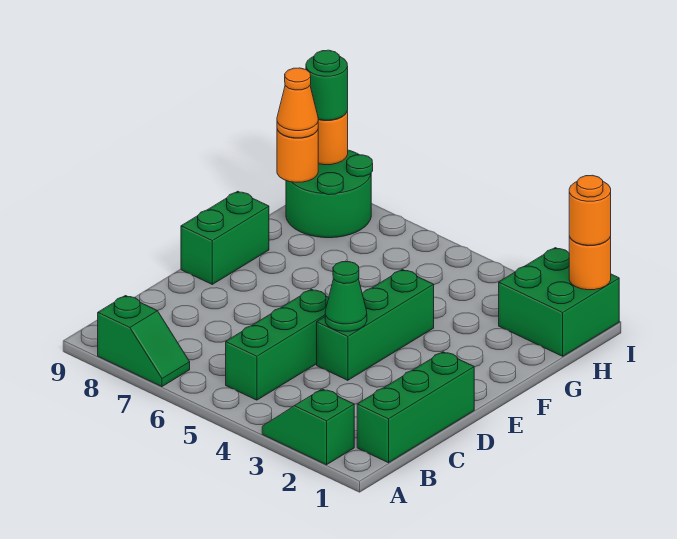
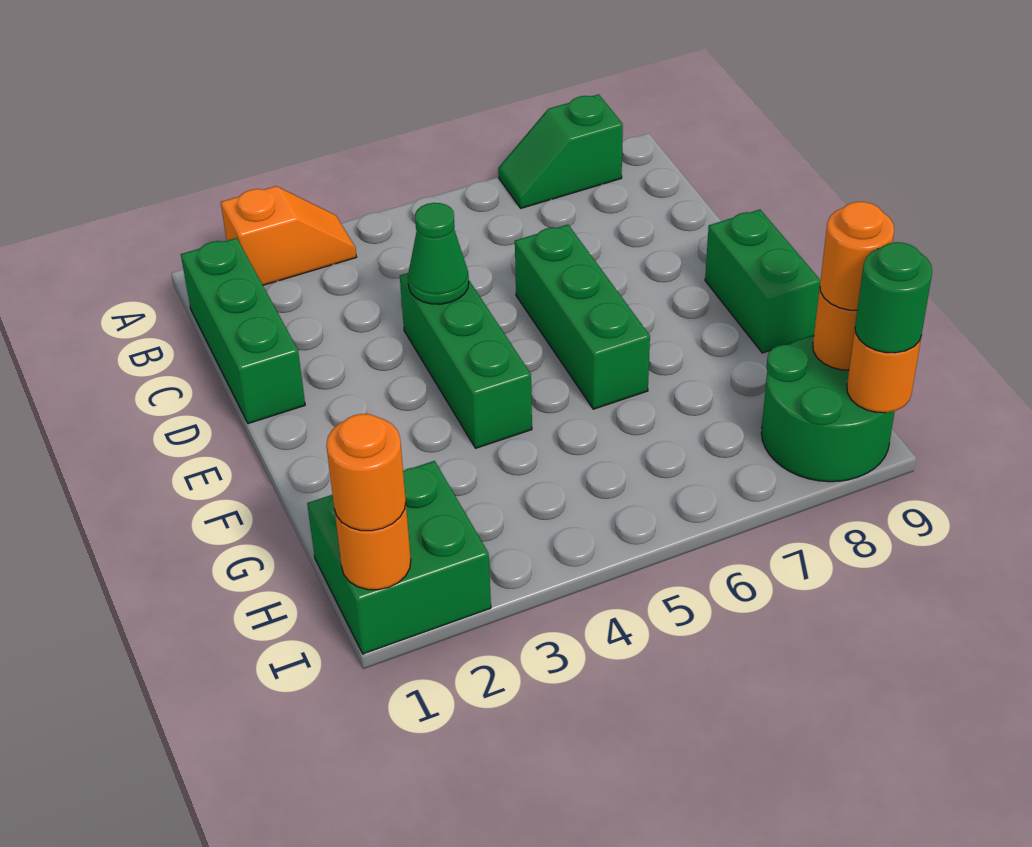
green slope A2:A3 level 1 top 2 -> orange slope A2:A3 level 1 top 2
green brick B5:D5 level 1 -> green brick D6:F6 level 1
orange cone H9 level 3 -> orange round brick H9 level 3

